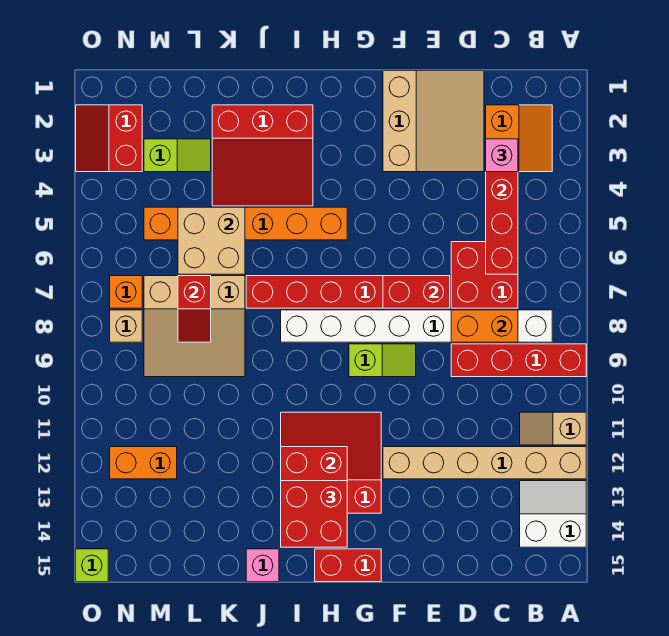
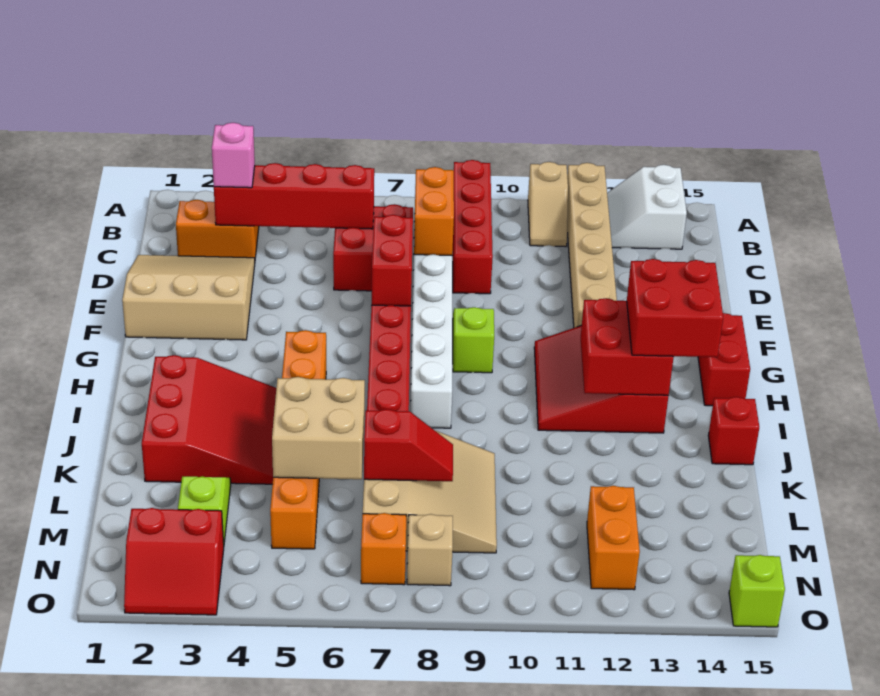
pink brick J15 level 1 -> red brick J15 level 1

